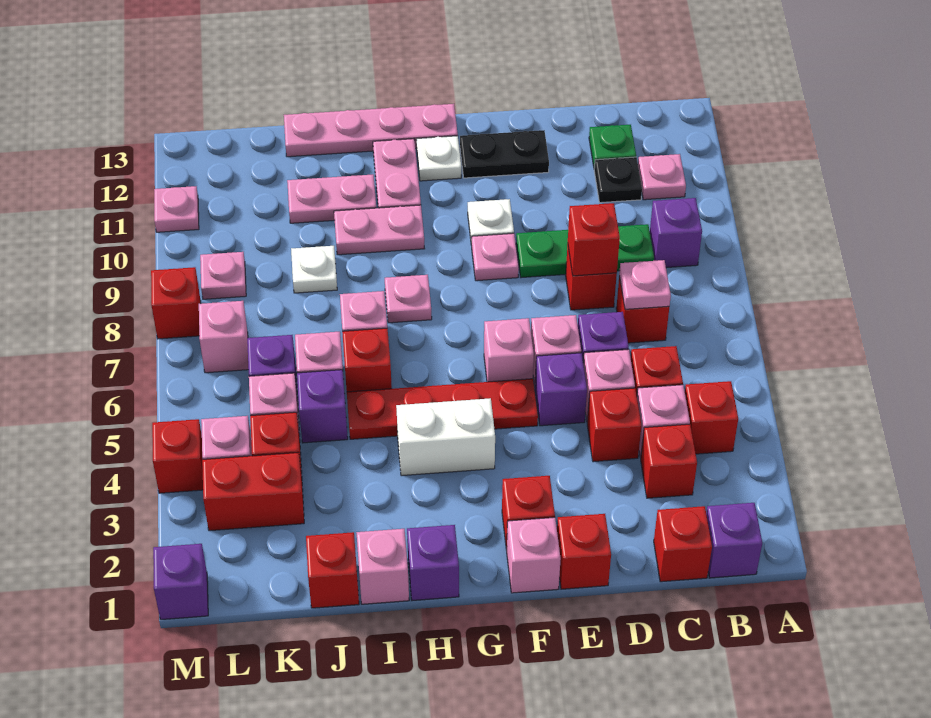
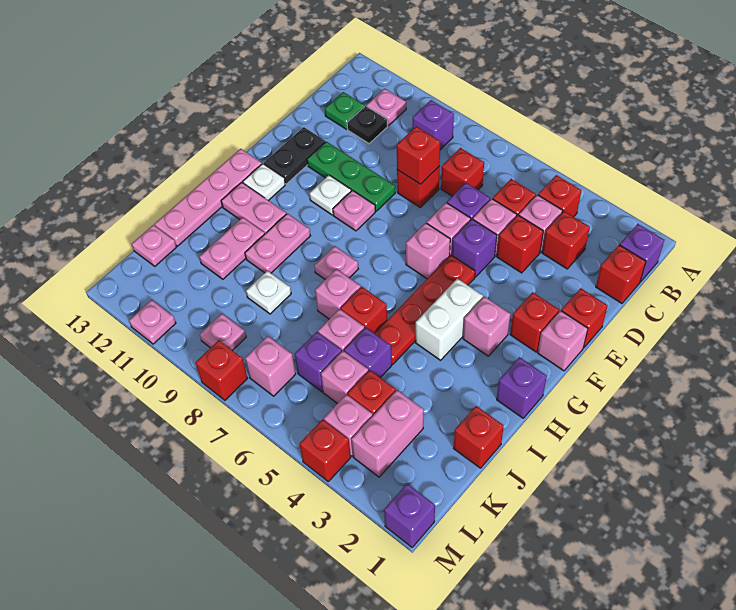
pink plate C7 level 2 -> pink plate K13 level 1
green plate C9:E9 level 1 -> green plate E9:E11 level 1
pink brick I1 level 1 -> pink brick G3 level 1
red brick K3:L3 level 1 -> pink brick K3:L3 level 1

